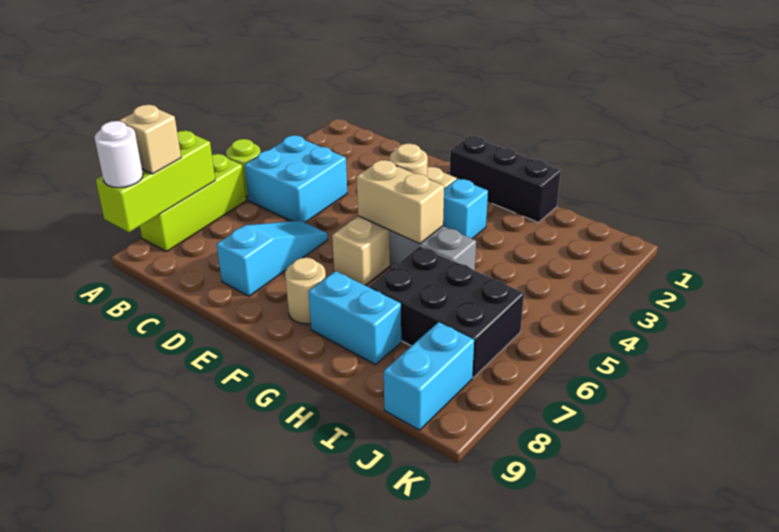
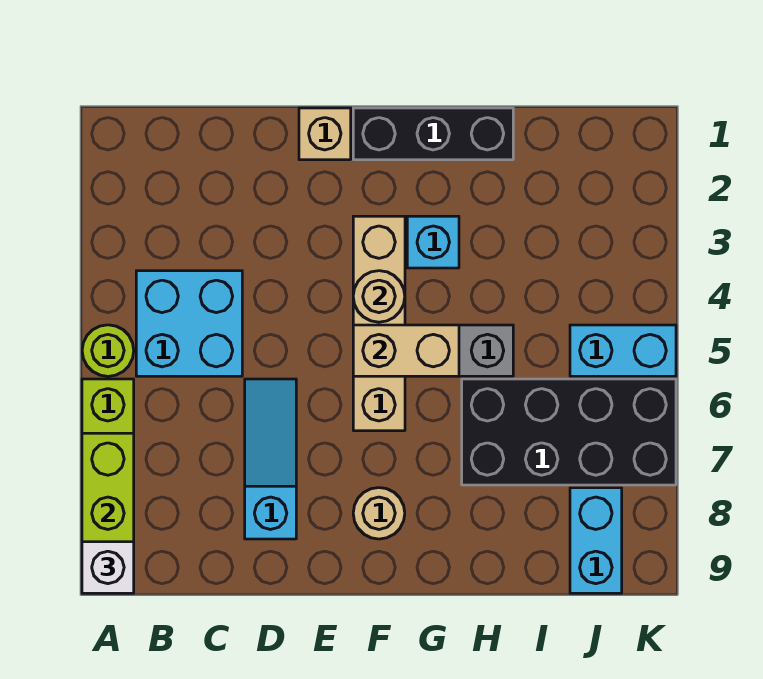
tan brick A8 level 3 -> tan brick E1 level 1
white round brick A9 level 3 -> white brick A9 level 3
cyan brick G8:H8 level 1 -> cyan brick J5:K5 level 1
black brick H6:J7 level 1 -> black brick H6:K7 level 1

